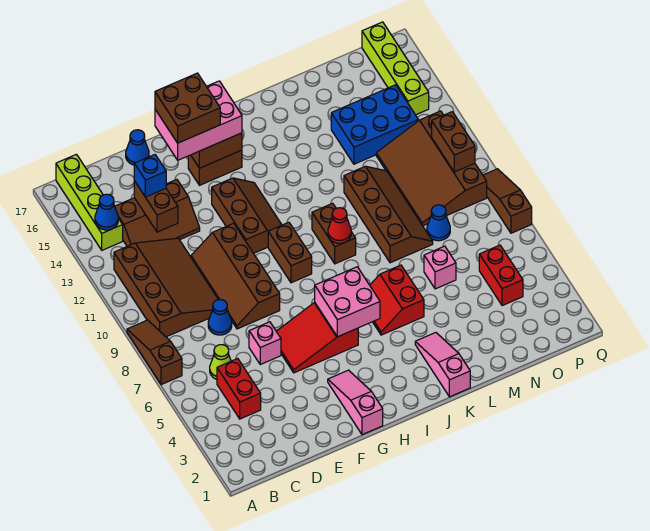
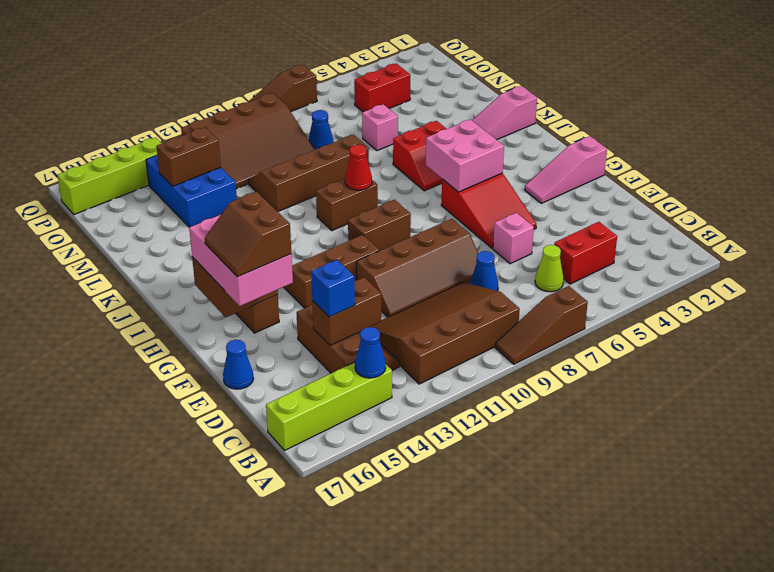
brown brick F15:G16 level 4 -> brown slope F15:G16 level 4 top 15
brown brick P10:P11 level 2 -> brown brick N13:N14 level 2

